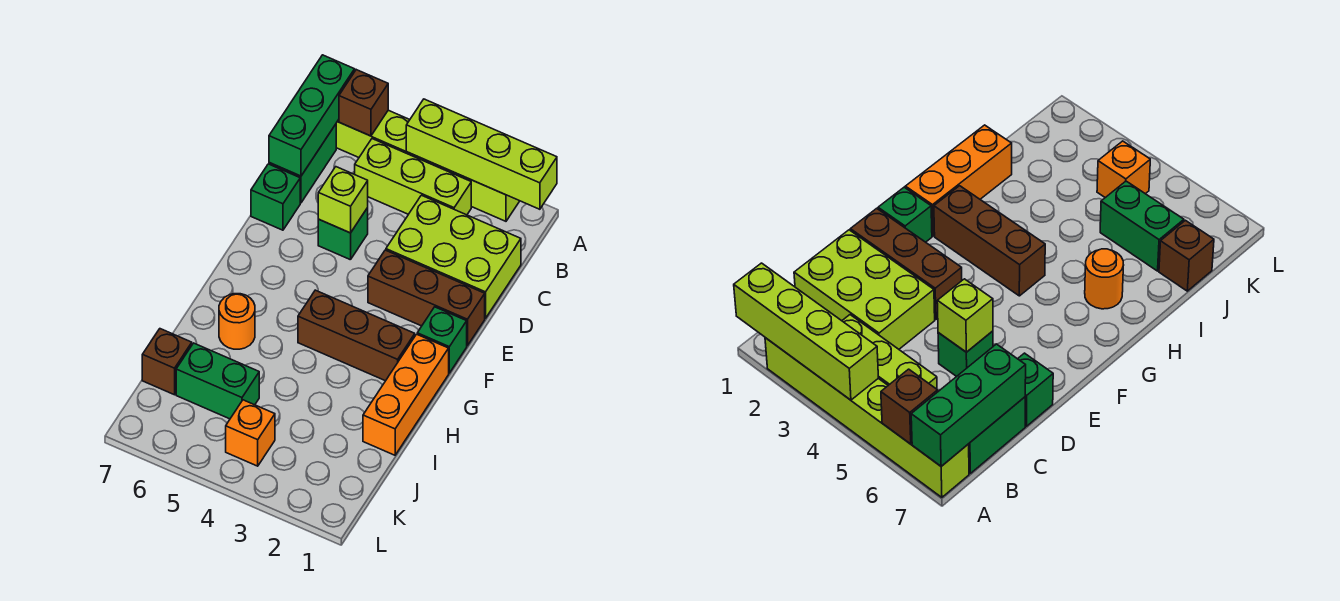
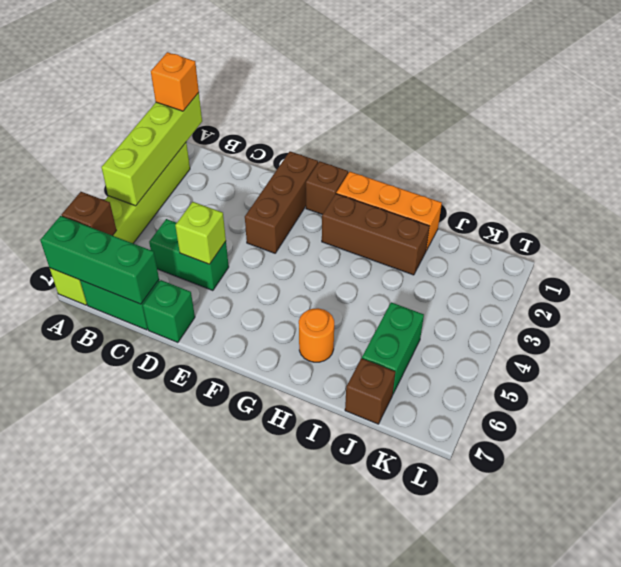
lime brick B3:B5 level 1 -> none
lime brick C1:D3 level 1 -> none
green brick D5 level 1 -> green brick C5:D5 level 1
green brick F1 level 1 -> brown brick F1 level 1
brown brick G2:G4 level 1 -> brown brick G2:I2 level 1
orange brick K4 level 1 -> orange brick A1 level 3

